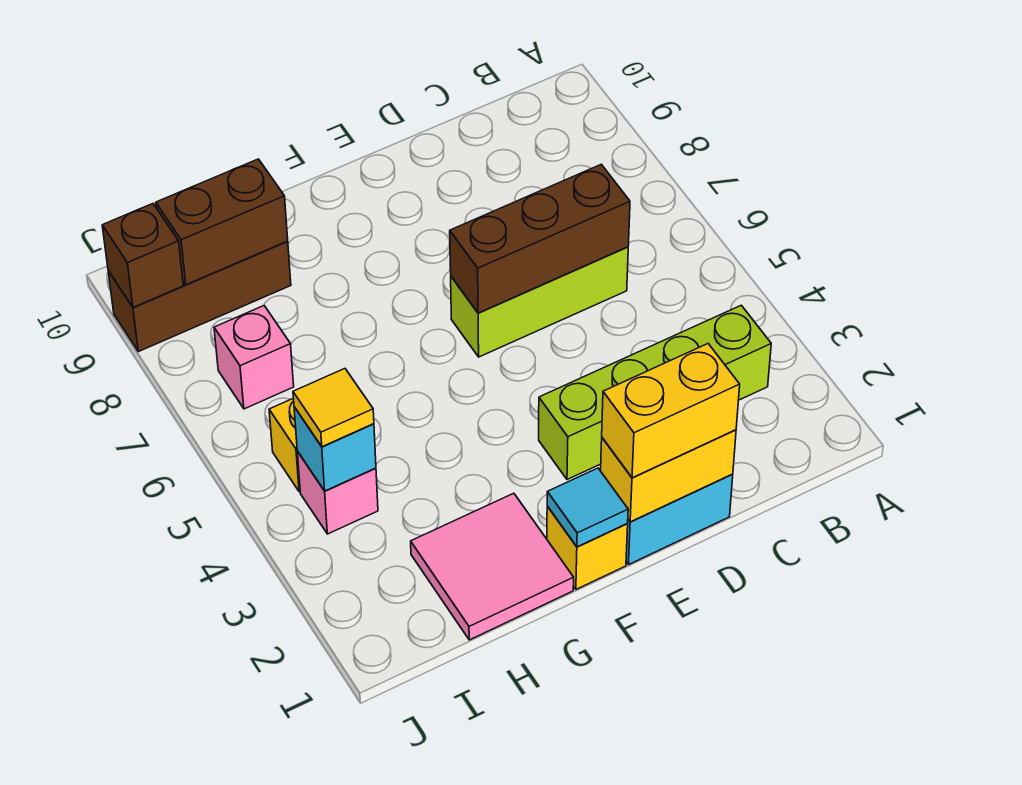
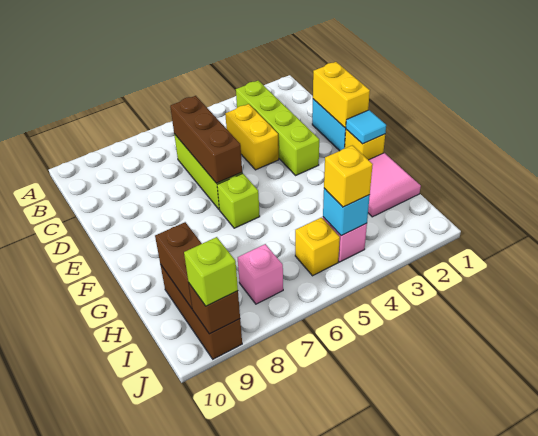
yellow brick D1:E1 level 3 -> yellow brick C4:D4 level 1
none -> lime brick F6 level 1
yellow tile I4 level 3 -> yellow brick I4 level 3
none -> lime brick J9 level 3

